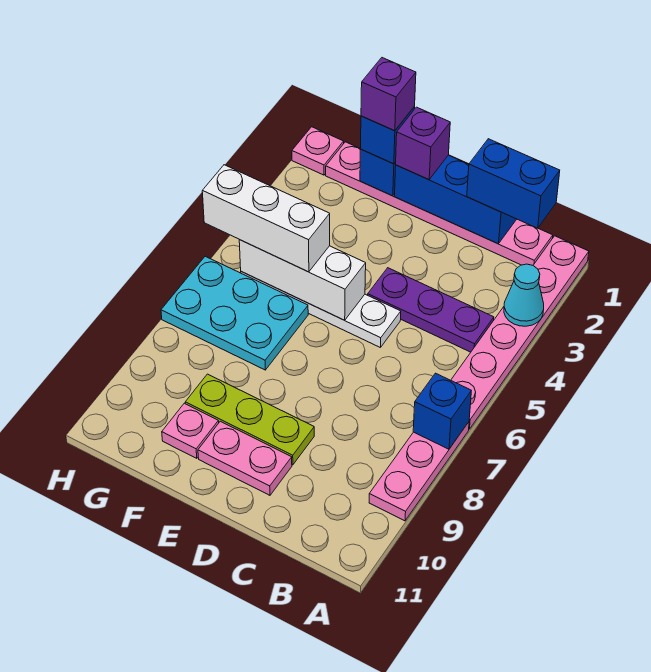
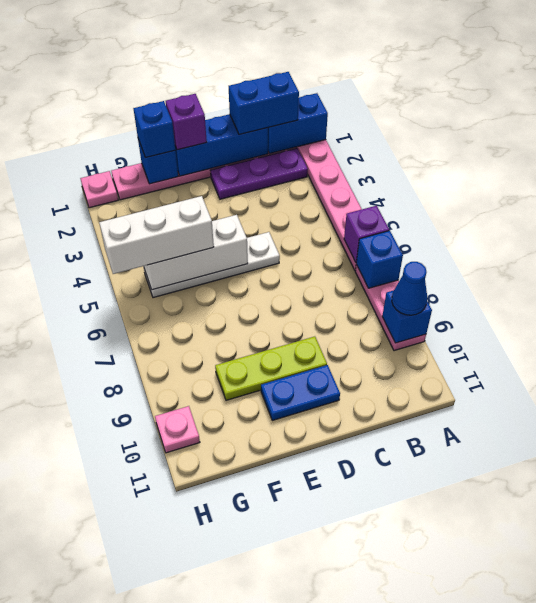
none -> blue brick A1:B1 level 2
cyan cone A3 level 2 -> none
none -> blue brick A9 level 2
none -> blue cone A9 level 3
purple plate B4:D4 level 1 -> purple plate B2:D2 level 1
pink plate D10:E10 level 1 -> blue plate D10:E10 level 1
purple brick F1 level 4 -> purple brick A6 level 2
cyan plate F6:H7 level 1 -> none
pink plate F10 level 1 -> pink plate H10 level 1

